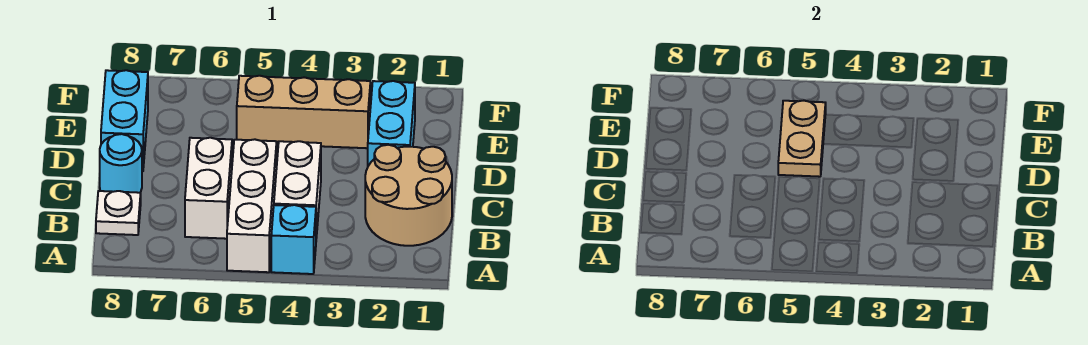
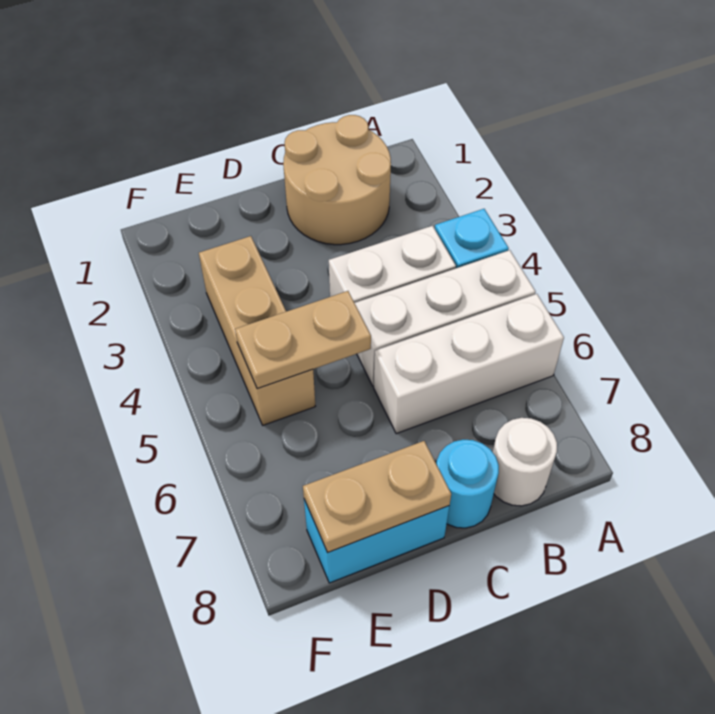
white brick B6:C6 level 1 -> white brick A6:C6 level 1
white plate B8 level 1 -> white round brick B8 level 1
cyan brick D2:E2 level 1 -> none
none -> tan plate D8:E8 level 2

